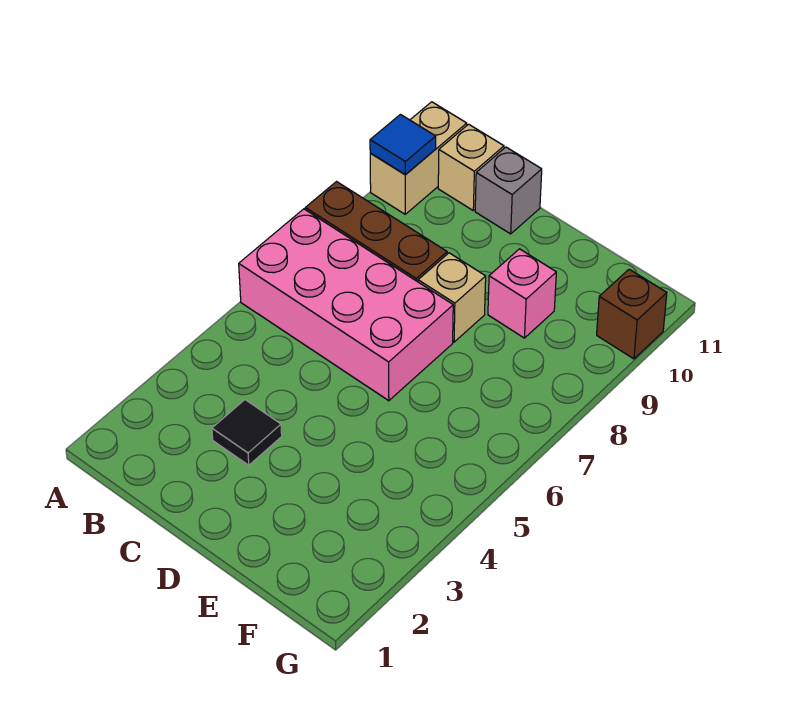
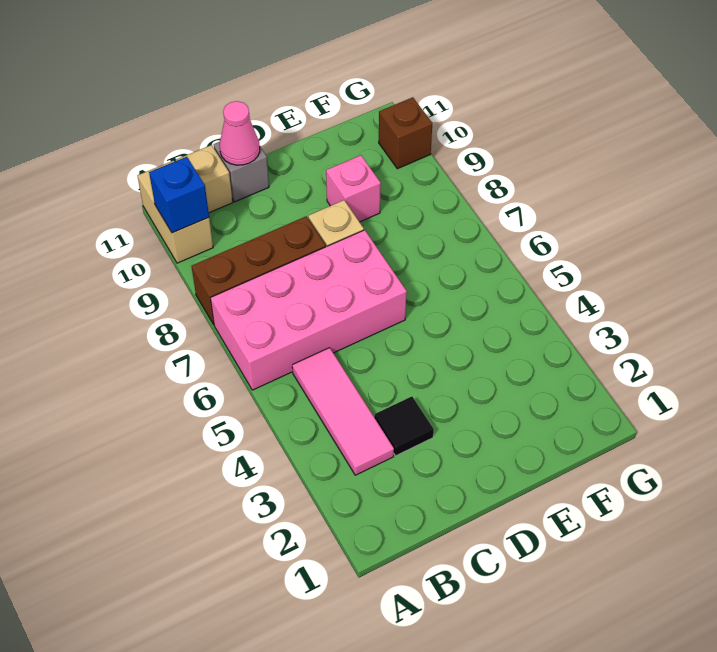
blue tile A10 level 2 -> blue brick A10 level 2
none -> pink tile B3:B5 level 1
none -> pink cone C11 level 2

